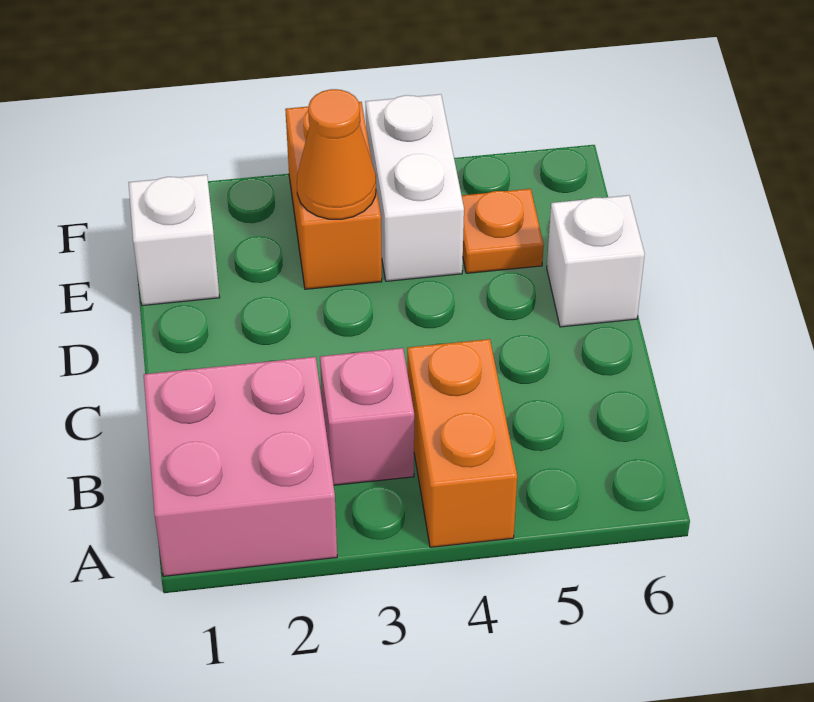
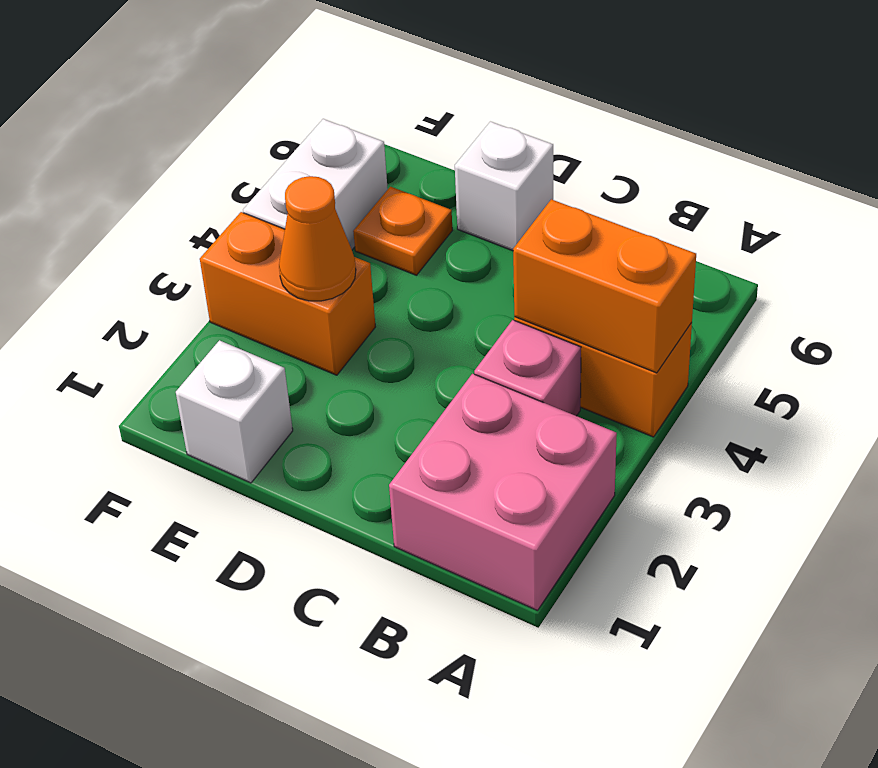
none -> orange brick A4:B4 level 2
white brick E4:F4 level 1 -> white brick F4:F5 level 1

